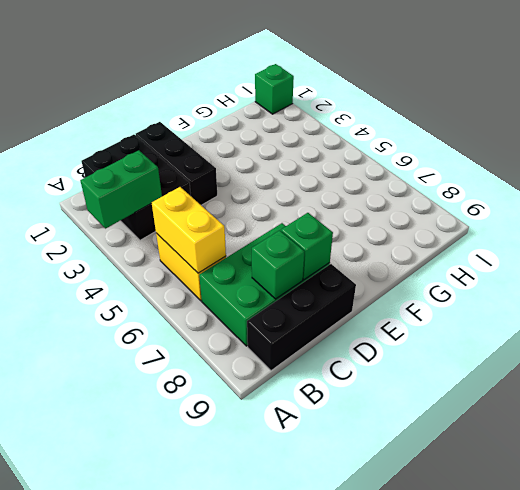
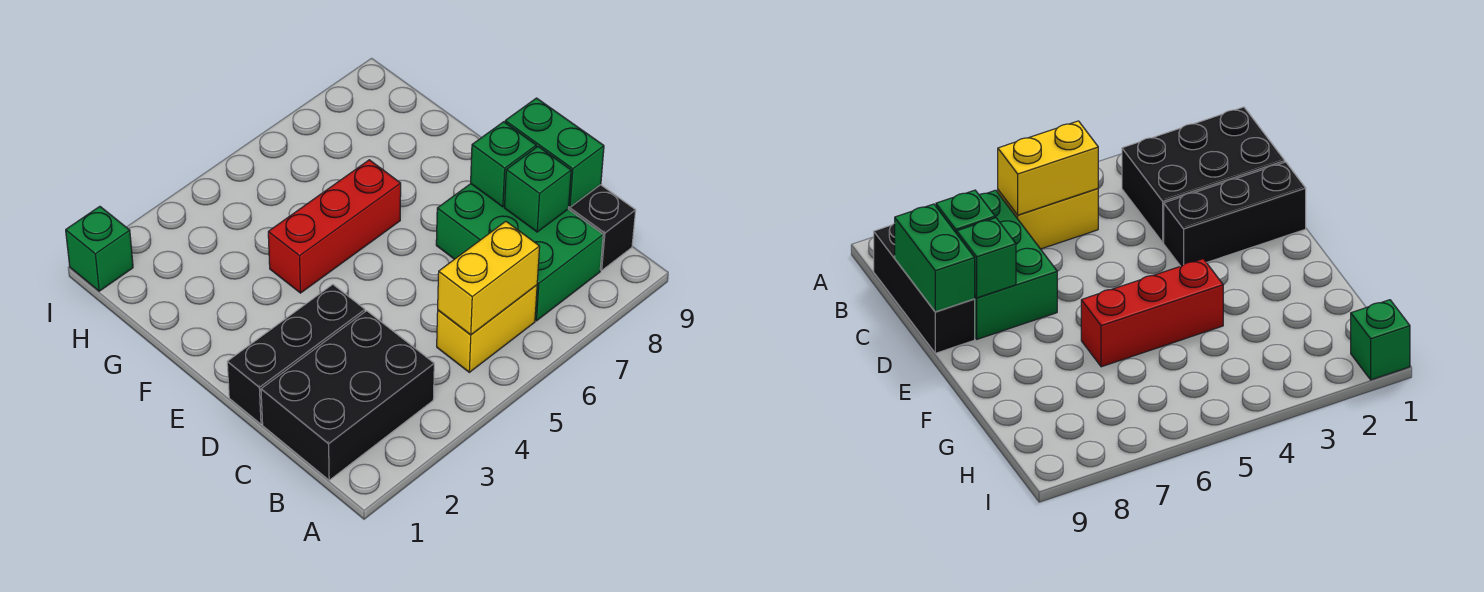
green brick A3:B3 level 2 -> green brick C9:D9 level 2
none -> red brick F4:F6 level 1

